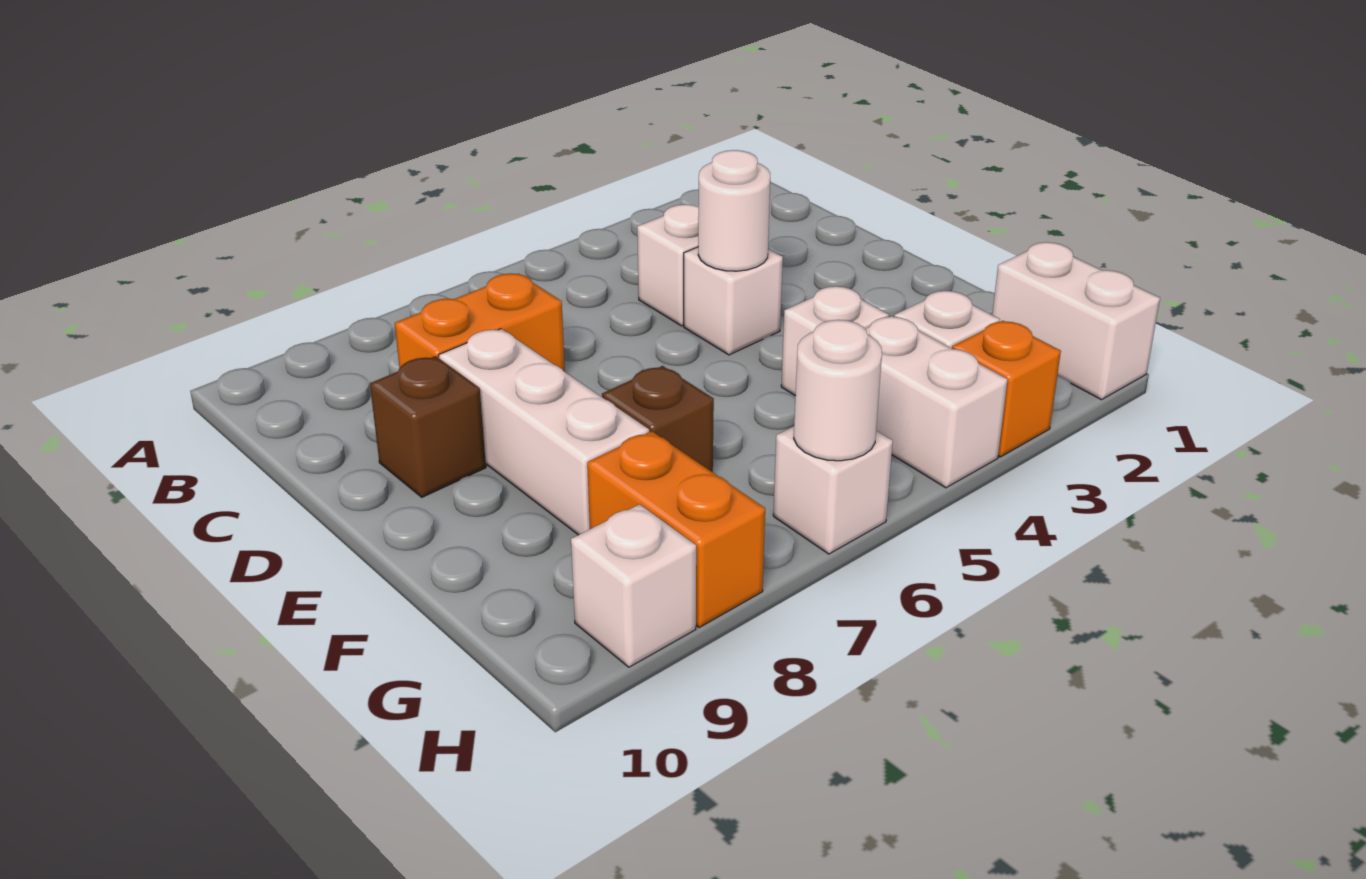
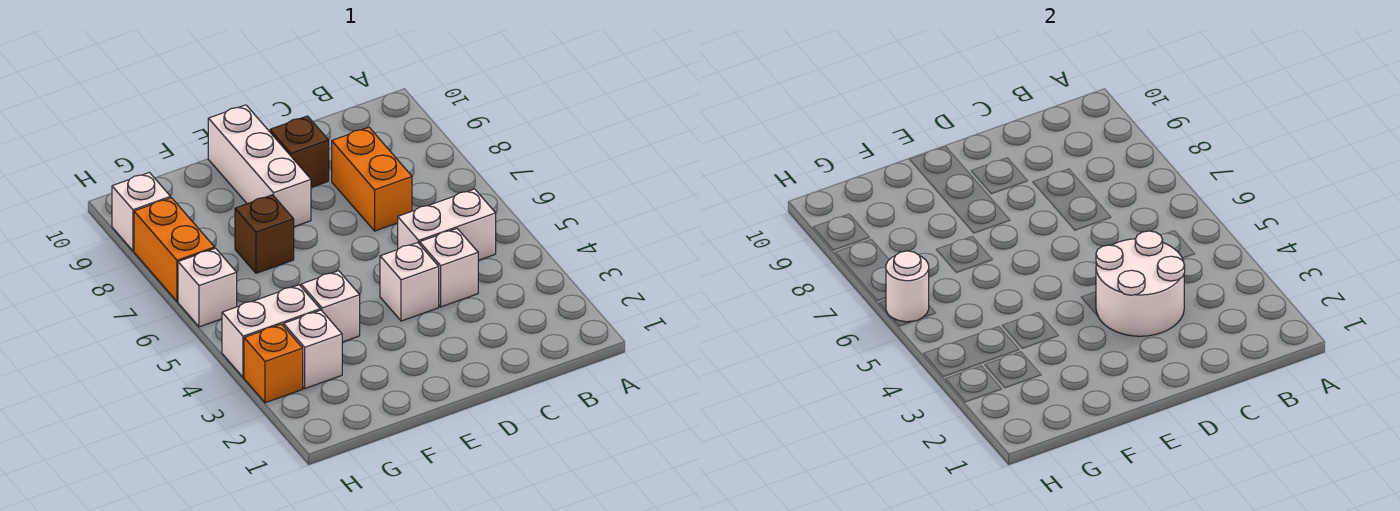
white round brick D4 level 2 -> white round brick C3:D4 level 2
white brick D8:F8 level 1 -> white brick E8:E10 level 1
white brick G1:H1 level 1 -> white brick B5:C5 level 1
orange brick G8:H8 level 1 -> orange brick H7:H8 level 1

